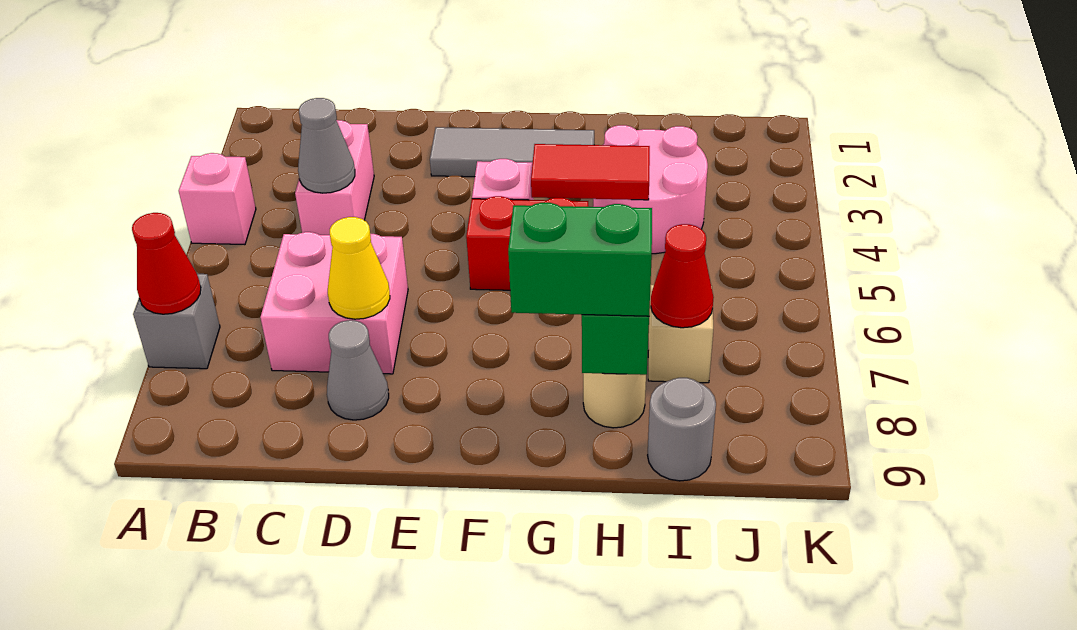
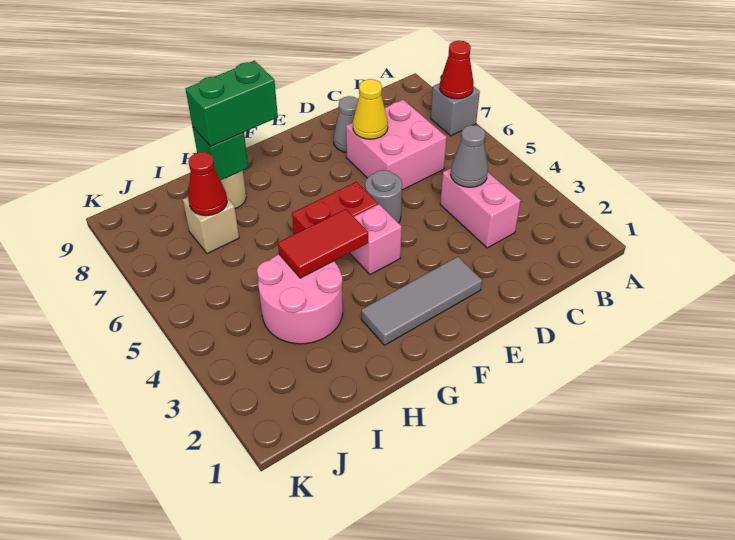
pink brick A4 level 1 -> none
grey round brick I9 level 1 -> grey round brick E5 level 1

